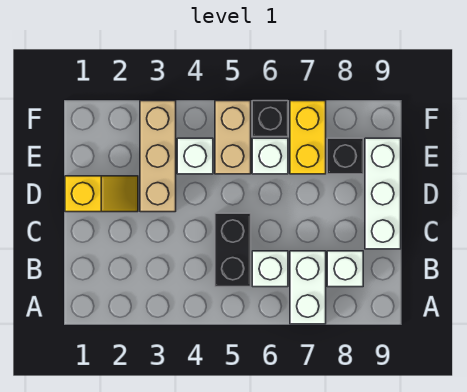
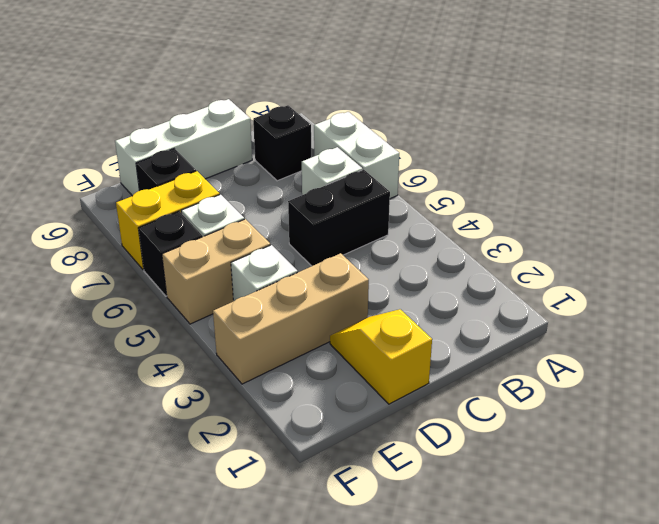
white brick A7:B7 level 1 -> white brick A6:A7 level 1
white brick B8 level 1 -> black brick B8 level 1

